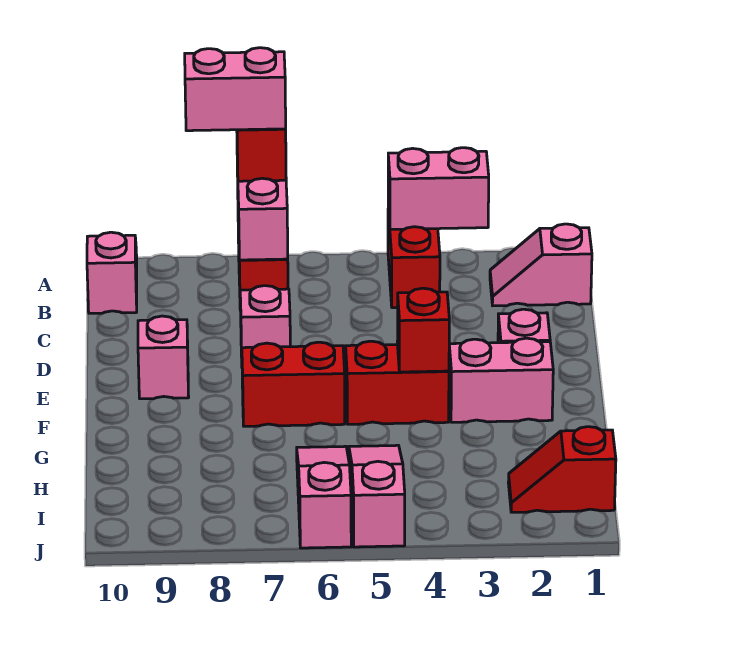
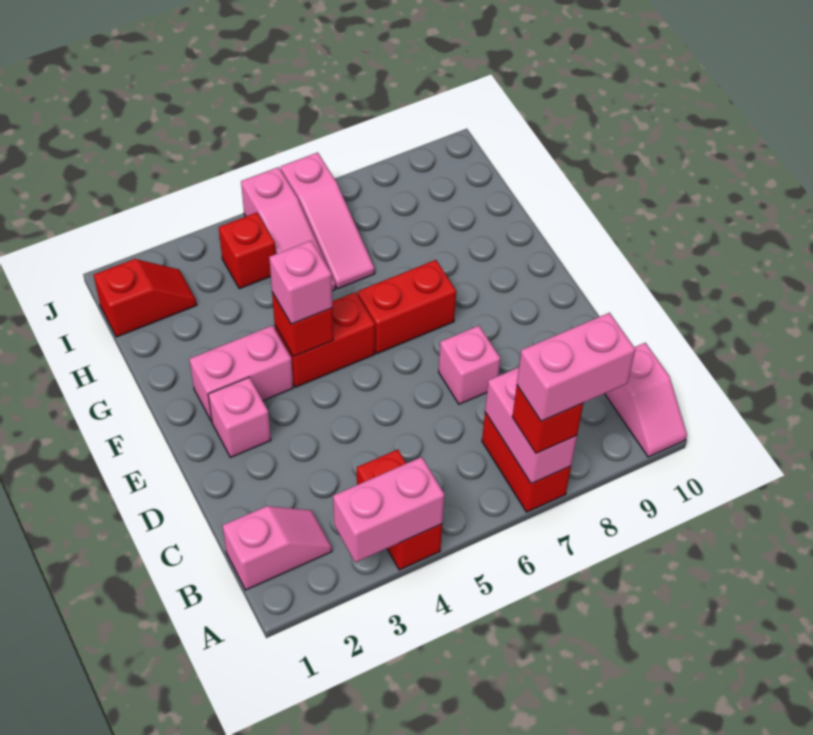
pink brick E9 level 1 -> pink brick F4 level 3
none -> red brick I4 level 1

